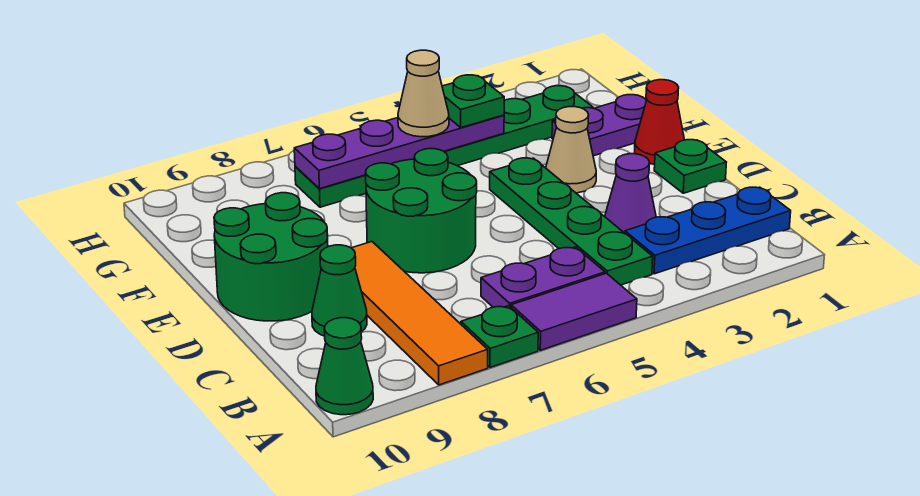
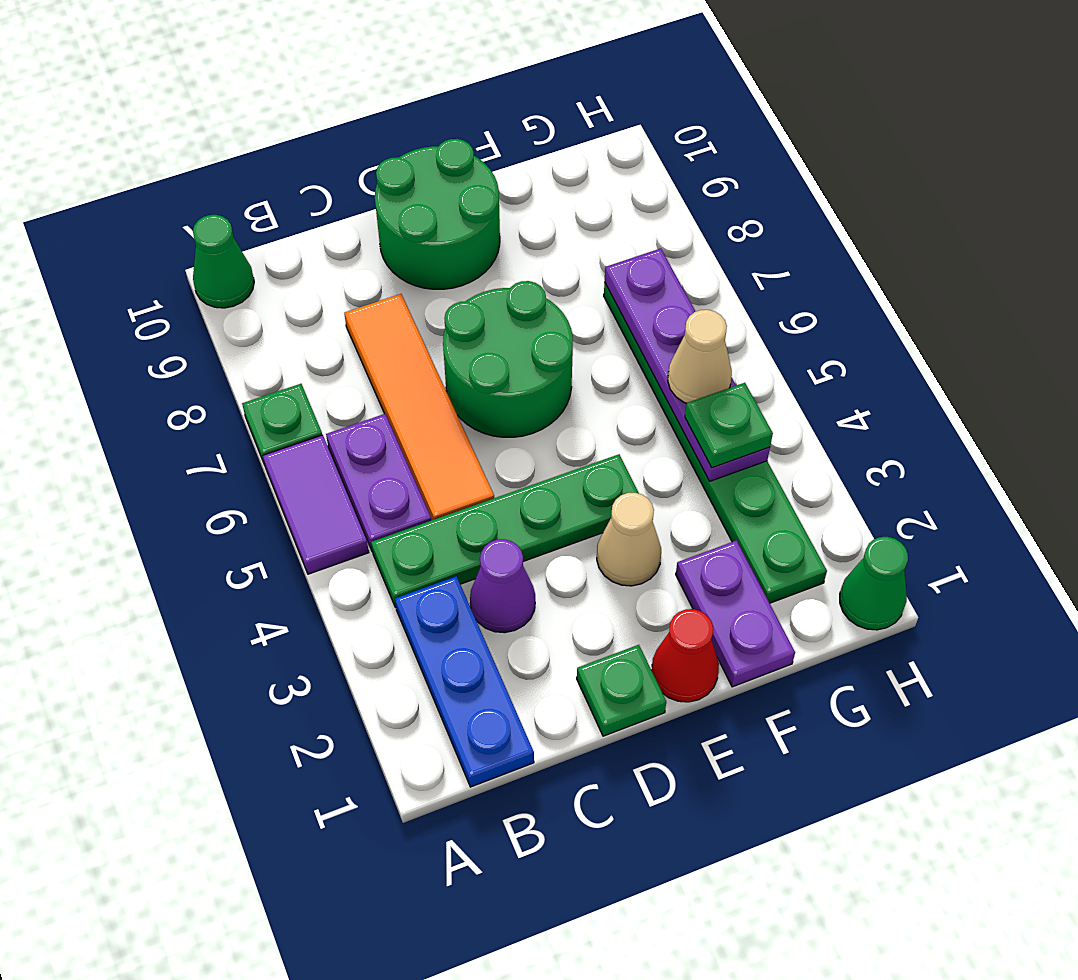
orange tile A8:D8 level 1 -> orange tile C5:C8 level 1
green cone C9 level 1 -> green cone H1 level 1

